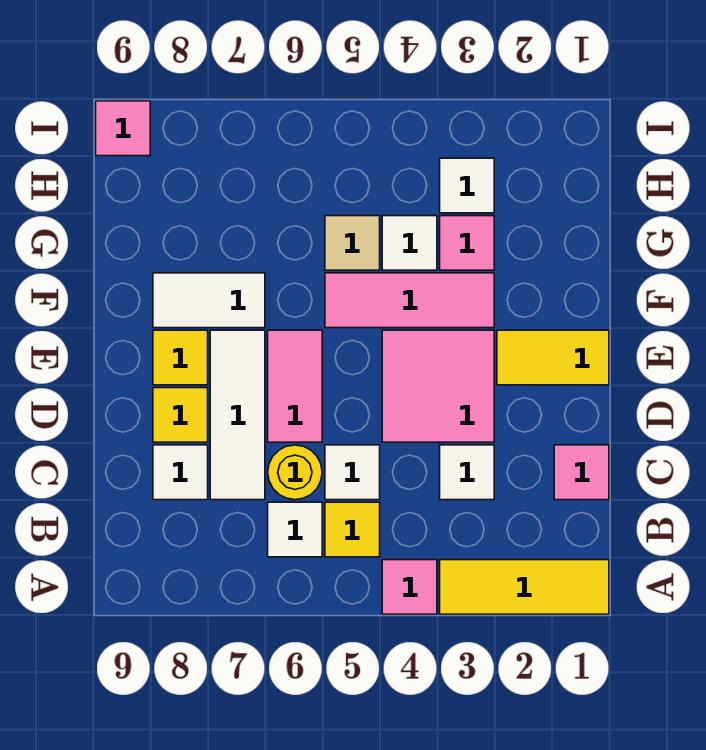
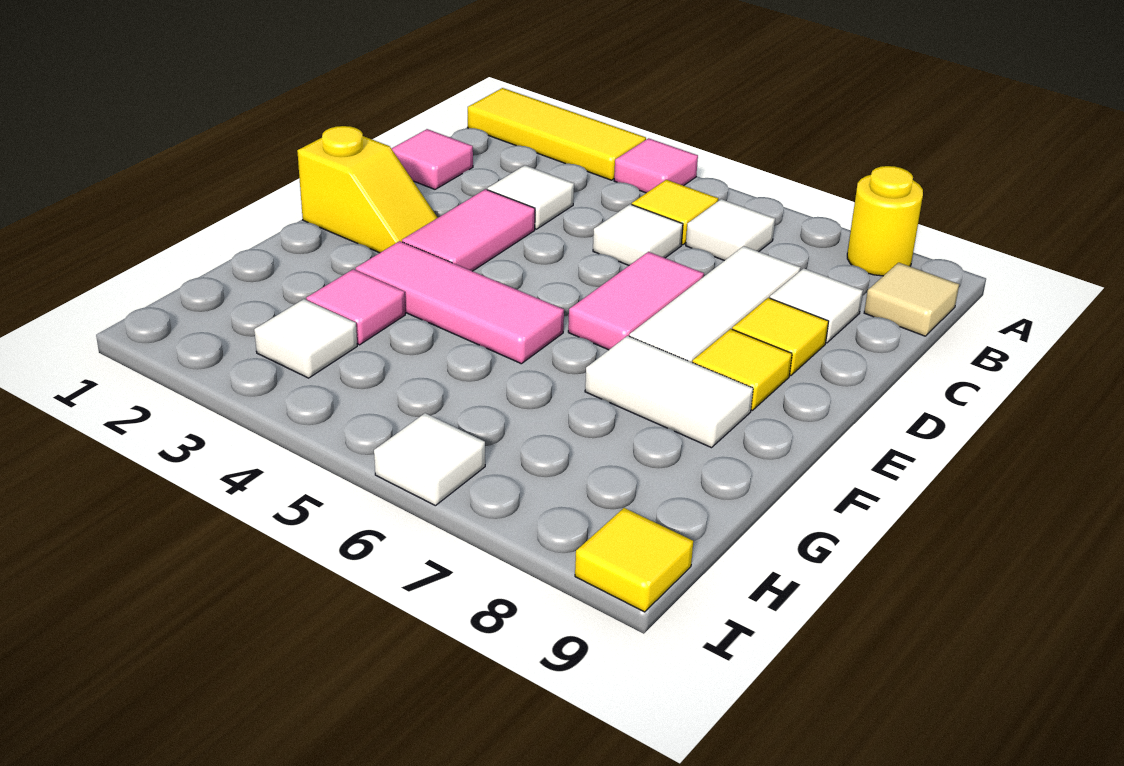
yellow round brick C6 level 1 -> yellow round brick A8 level 1
pink tile D3:E4 level 1 -> pink tile D3:E3 level 1
yellow tile E1:E2 level 1 -> yellow slope E1:E2 level 1 top 1
white tile G4 level 1 -> white tile I6 level 1
tan tile G5 level 1 -> tan tile B9 level 1
pink tile I9 level 1 -> yellow tile I9 level 1

